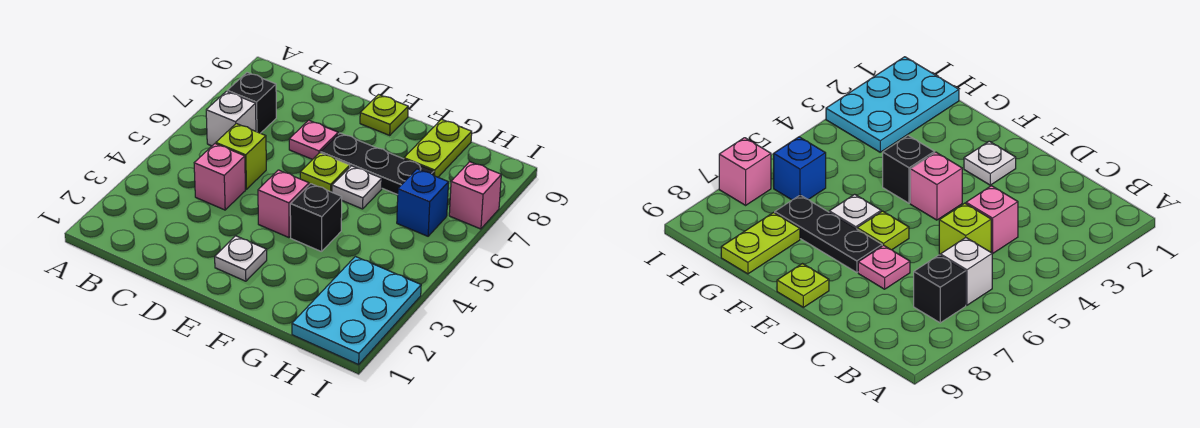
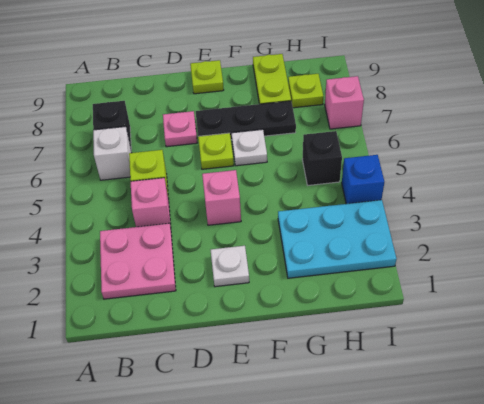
none -> pink plate B2:C3 level 1
black brick F4 level 1 -> black brick H5 level 1
cyan plate H1:I3 level 1 -> cyan plate G2:I3 level 1
blue brick H6 level 1 -> blue brick I4 level 1
none -> lime plate H8 level 1

